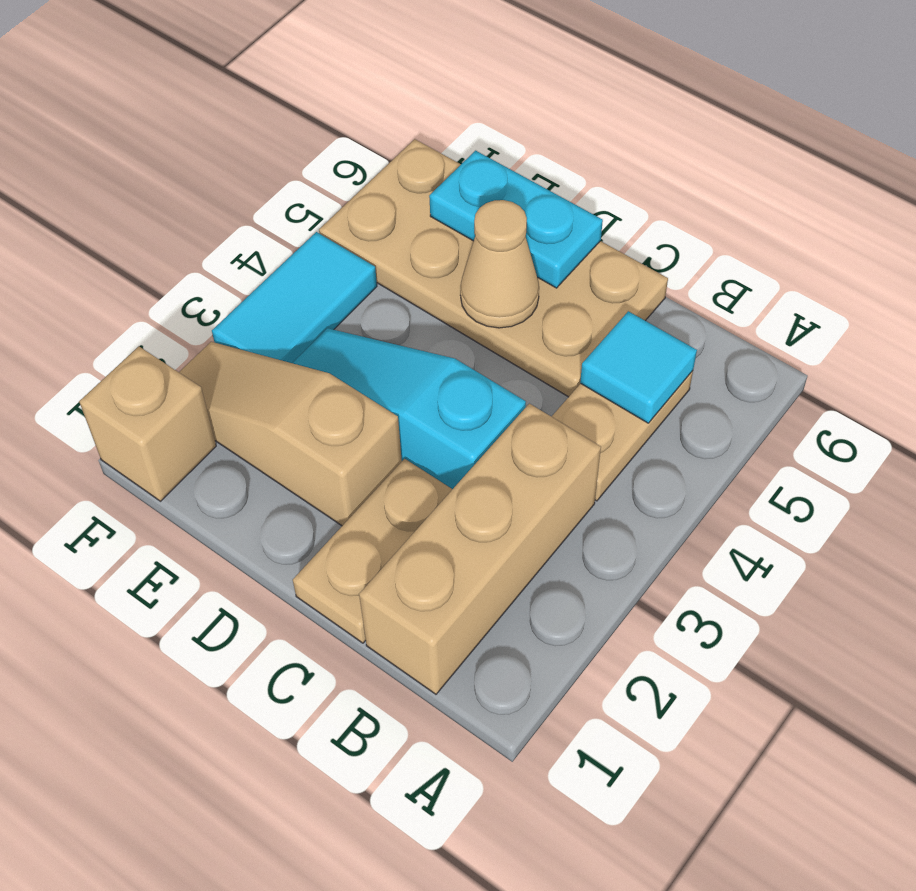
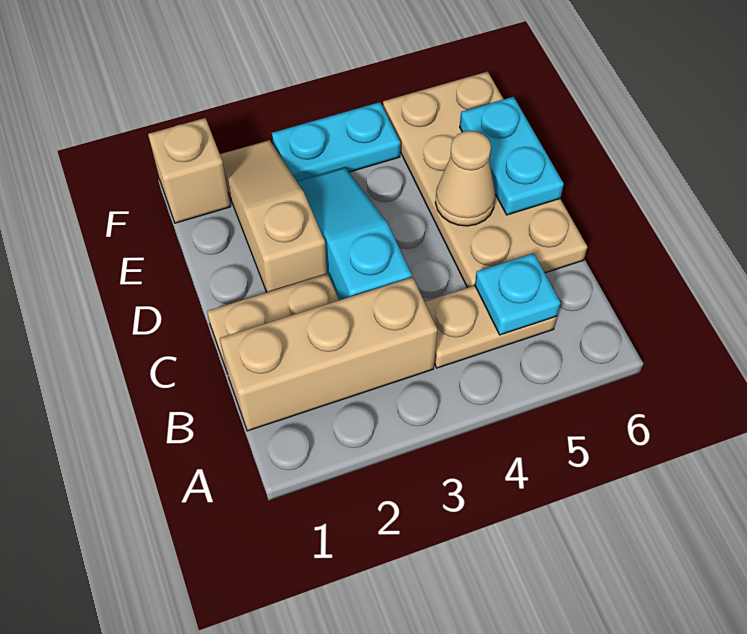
cyan tile B5 level 2 -> cyan plate B5 level 2
cyan tile F3:F4 level 1 -> cyan plate F3:F4 level 1

